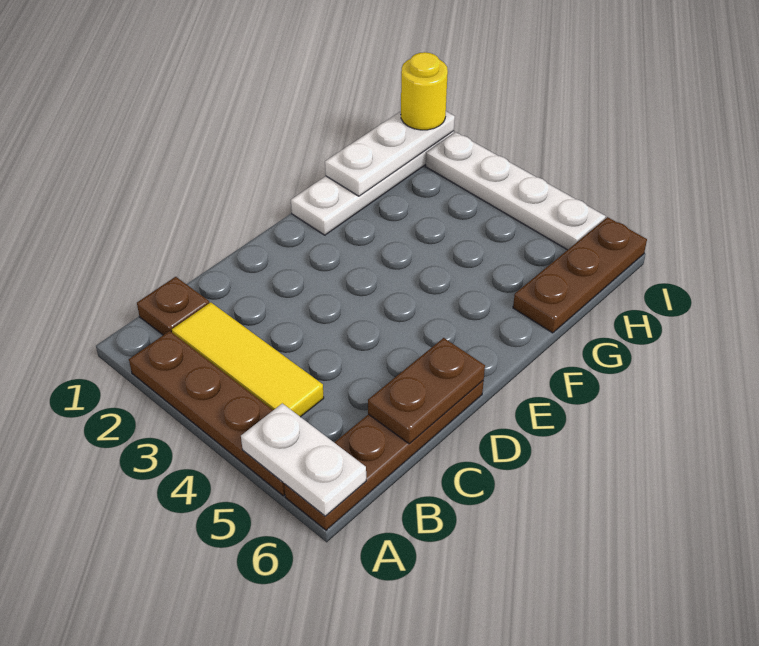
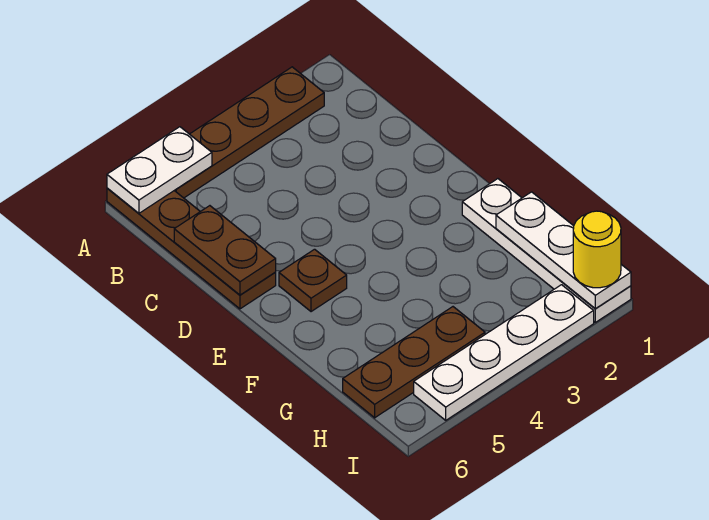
brown plate B1 level 1 -> brown plate E5 level 1
yellow tile B2:B4 level 1 -> none
brown plate G6:I6 level 1 -> brown plate H4:H6 level 1

